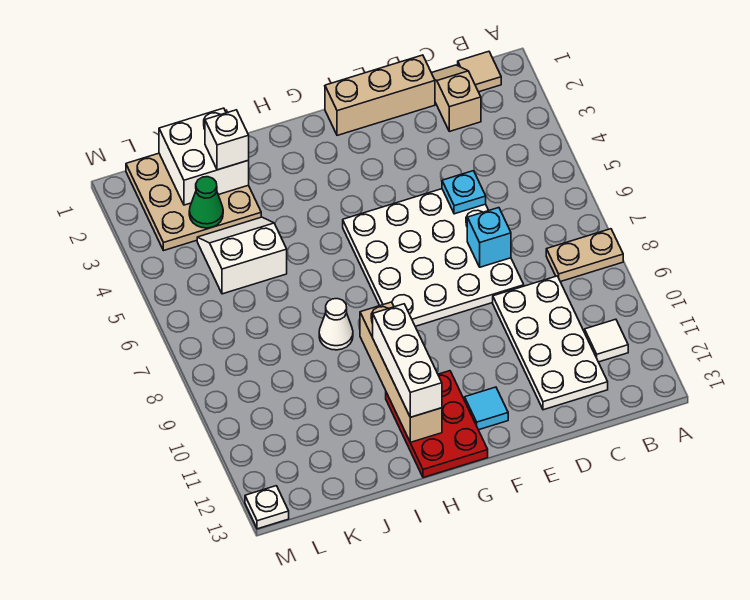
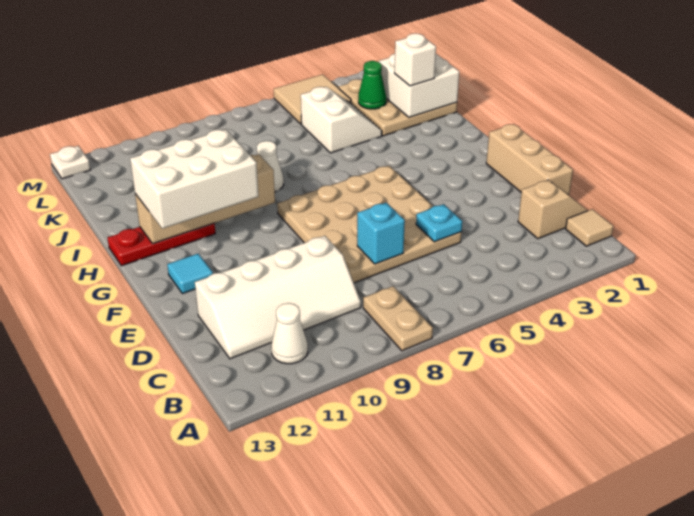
white tile B11 level 1 -> white cone B11 level 1
white plate C9:D12 level 1 -> white slope C9:D12 level 1 top D
white plate D5:G8 level 1 -> tan plate D5:G8 level 1
red plate G11:H13 level 1 -> red plate H11:H13 level 1
white brick H10:H12 level 3 -> white brick G10:H12 level 3
none -> tan tile L4:M5 level 1

